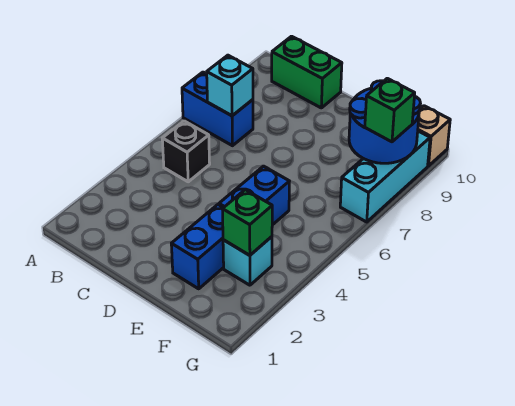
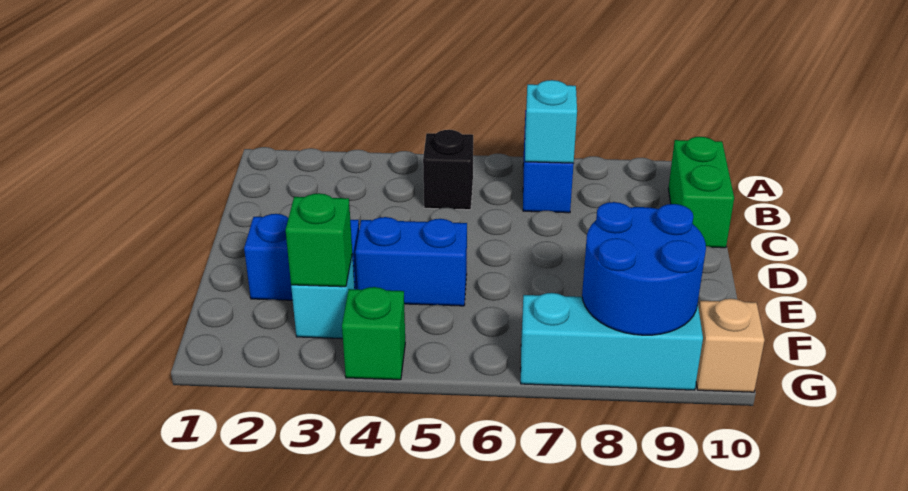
green brick G8 level 3 -> green brick G4 level 1

